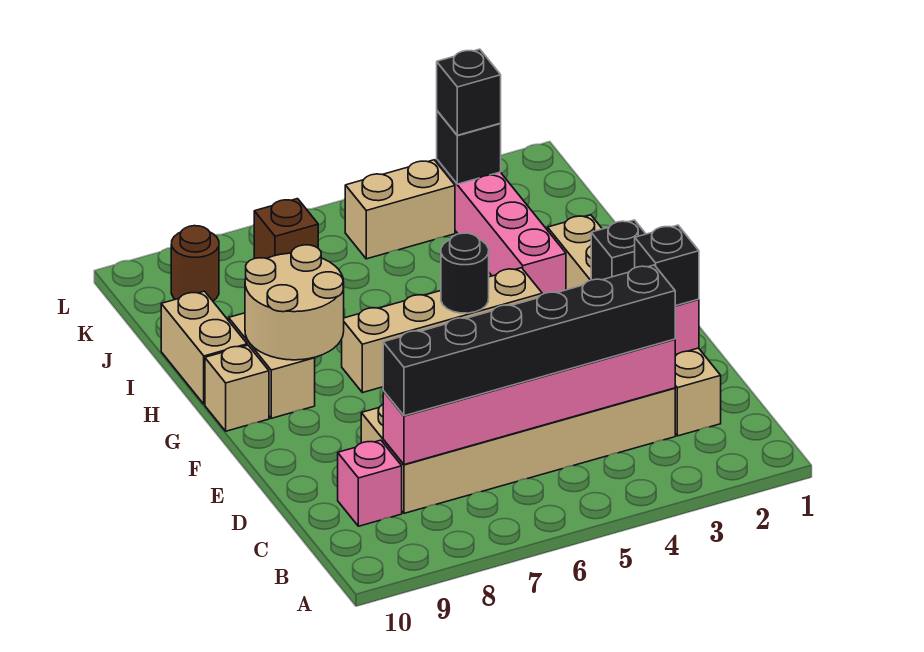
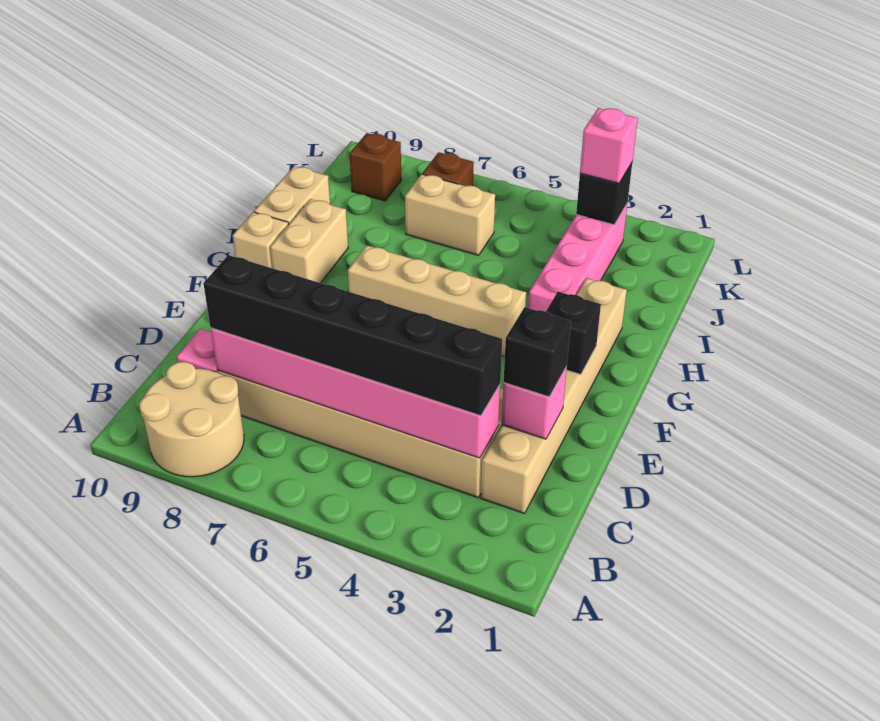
black round brick G5 level 2 -> none
tan round brick G8:H9 level 2 -> tan round brick A8:B9 level 1
black brick K3 level 3 -> pink brick K3 level 3
tan brick K4:K5 level 1 -> tan brick J6:J7 level 1
brown round brick K9 level 1 -> brown brick K9 level 1

